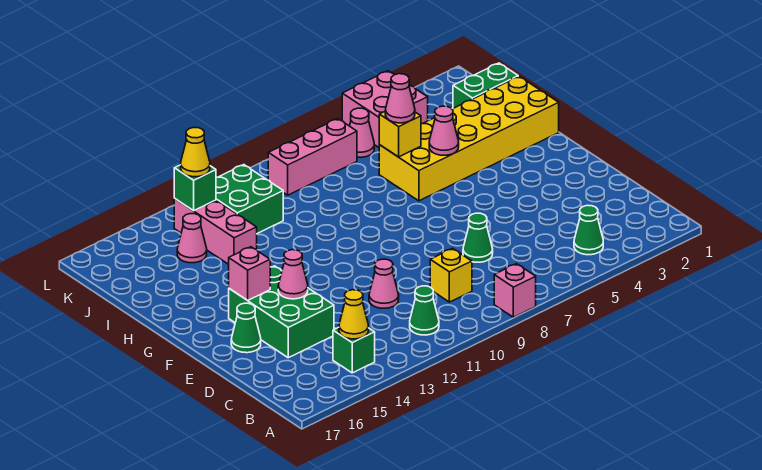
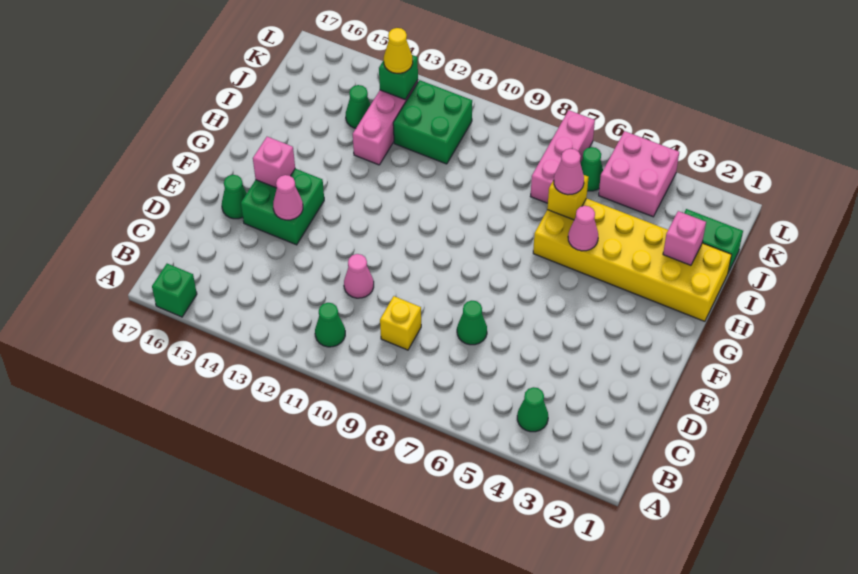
pink brick A8 level 1 -> pink brick I2 level 2
green brick B14 level 1 -> green brick A16 level 1
yellow cone B14 level 2 -> none
green brick D14:F15 level 1 -> green brick E14:F15 level 1
pink cone J14 level 1 -> green cone J14 level 1
pink cone K6 level 1 -> green cone K6 level 1
pink brick K7:K9 level 1 -> pink brick J7:L7 level 1

